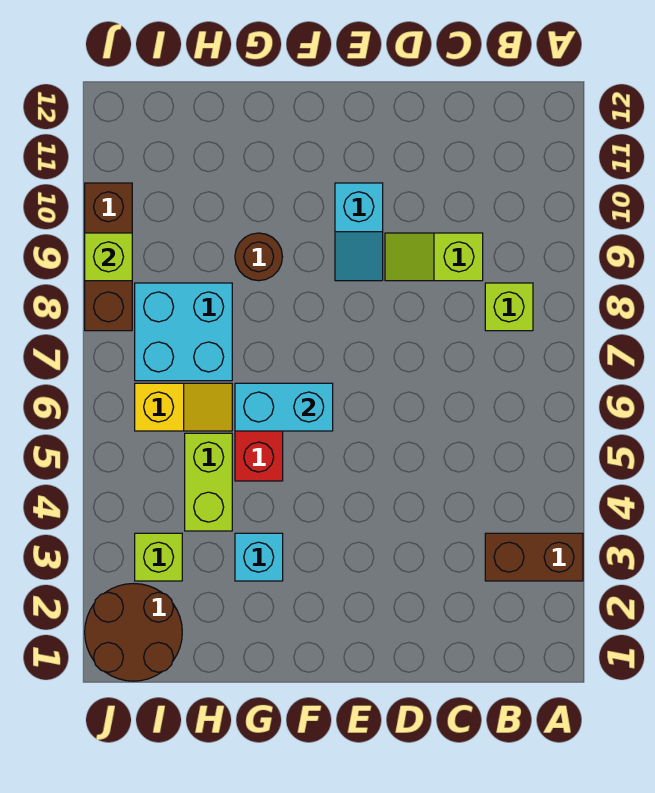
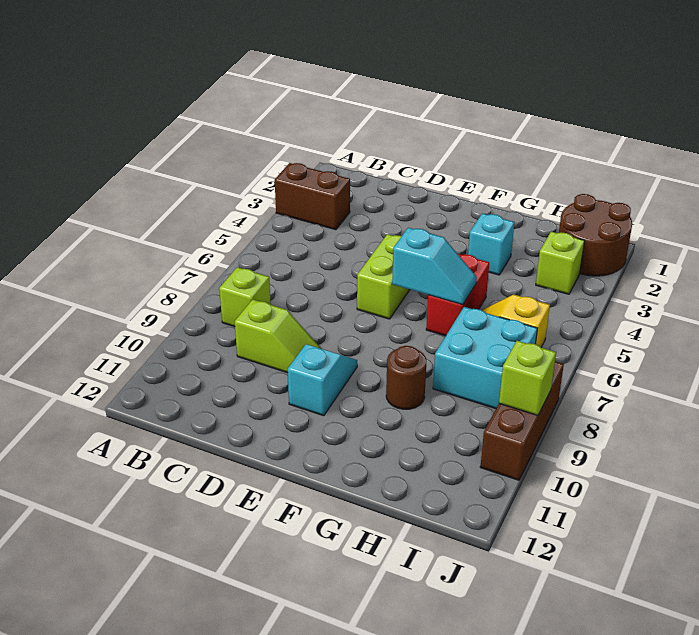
cyan brick F6:G6 level 2 -> cyan slope F6:G6 level 2 top F
lime brick H4:H5 level 1 -> lime brick E5:E6 level 1

